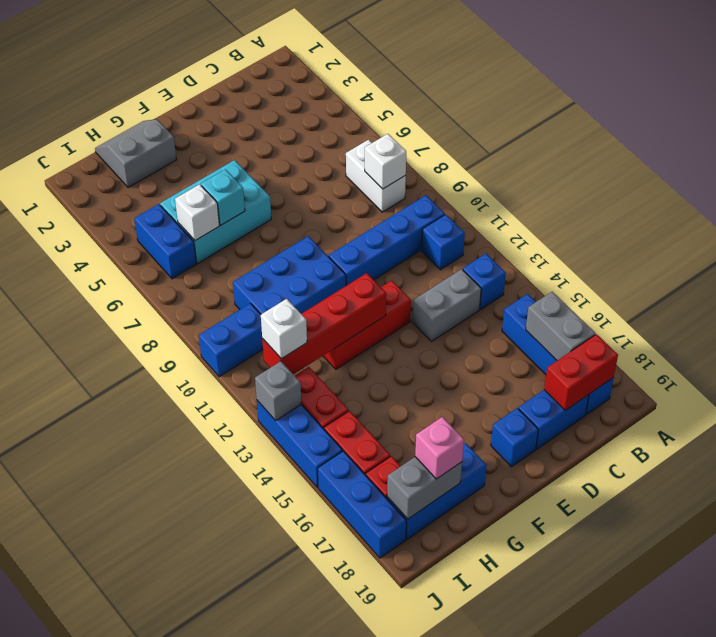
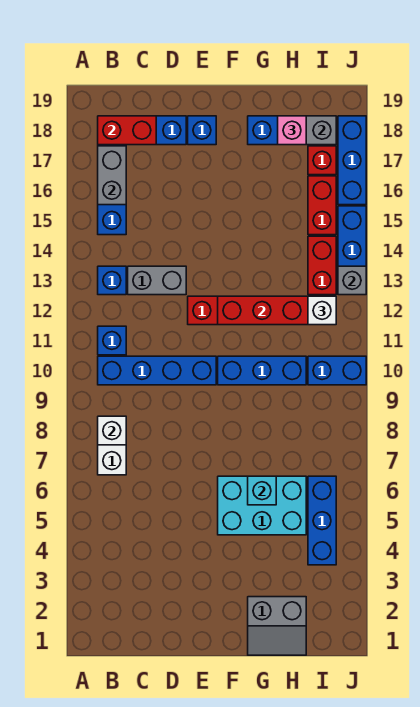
blue brick F9:H10 level 1 -> blue brick F10:H10 level 1
white brick H6 level 2 -> none
blue brick I5:I6 level 1 -> blue brick I4:I6 level 1

